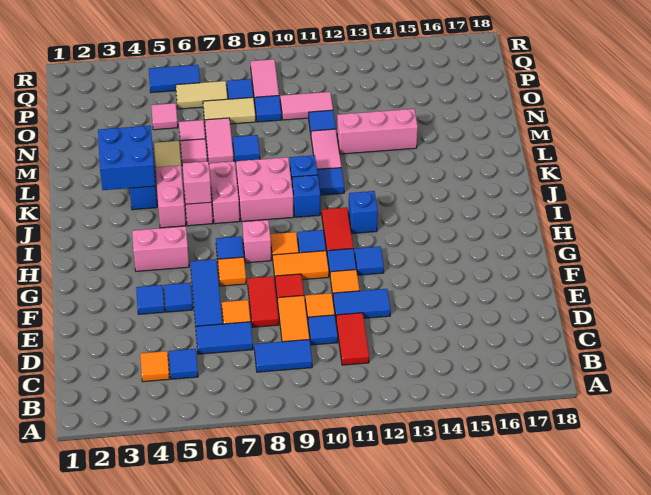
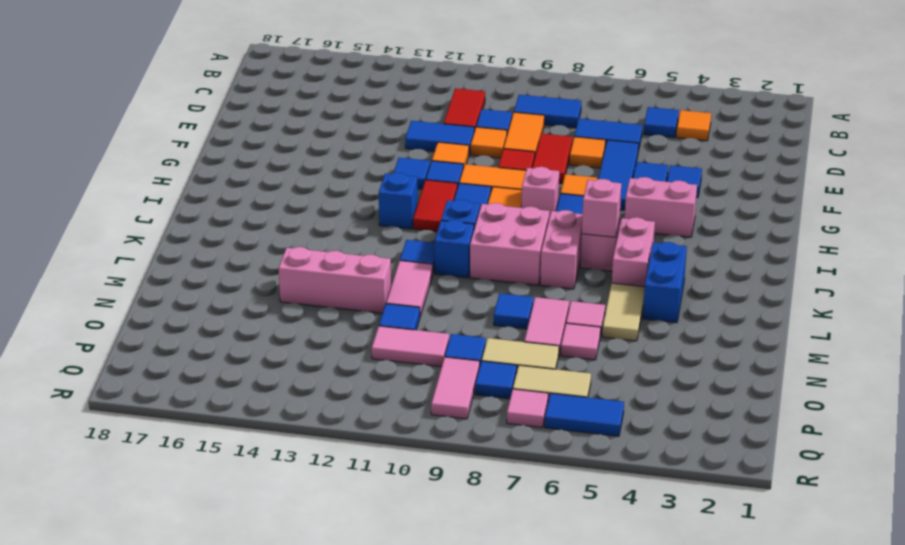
blue brick K3:L4 level 2 -> none
pink tile O5 level 1 -> pink tile Q7 level 1

